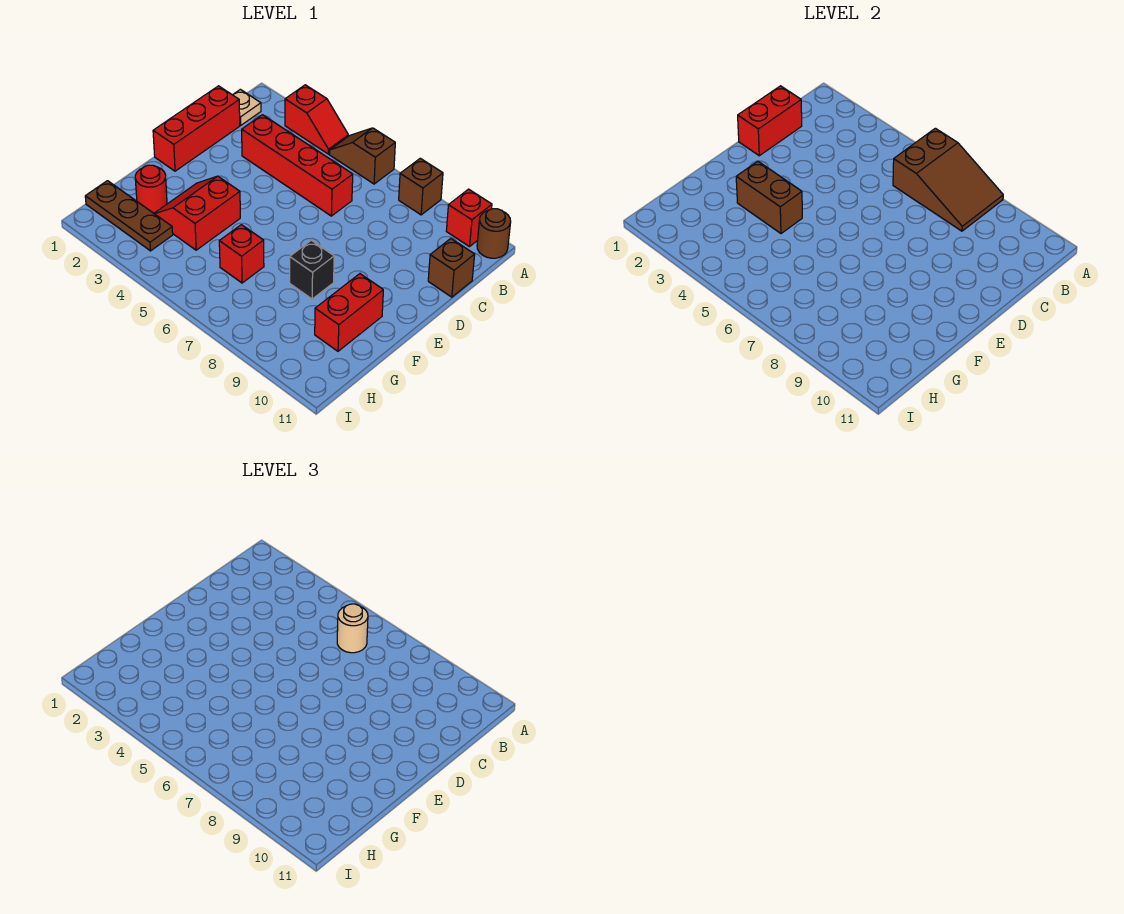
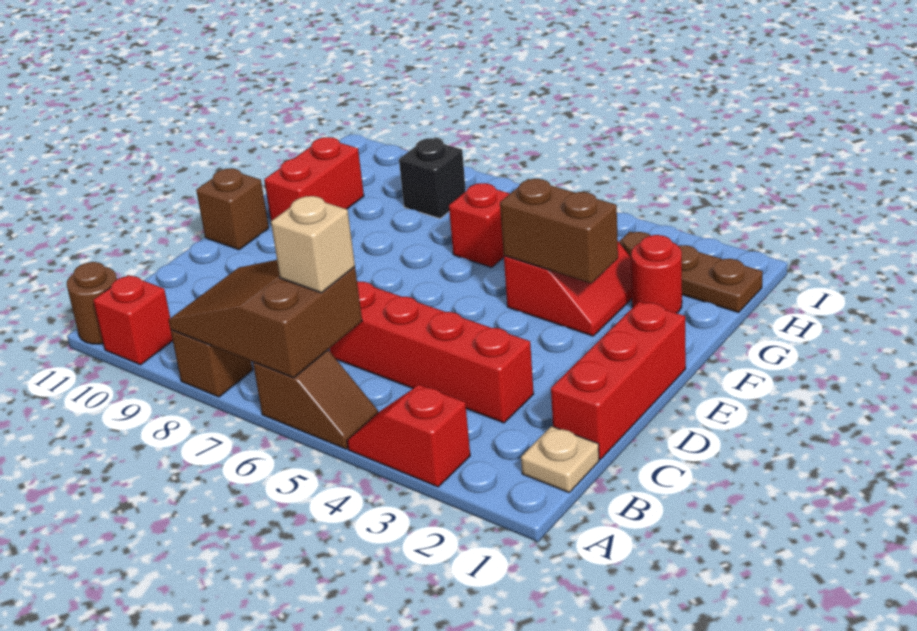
tan round brick B6 level 3 -> tan brick B6 level 3
red brick C1:D1 level 2 -> none
brown brick C11 level 1 -> brown brick E11 level 1
black brick F8 level 1 -> black brick H8 level 1

